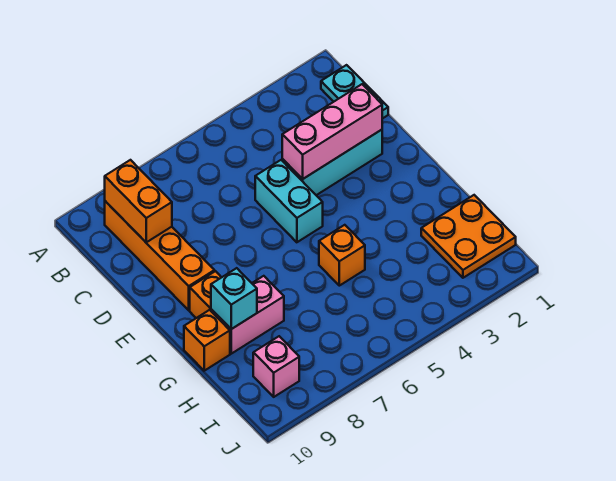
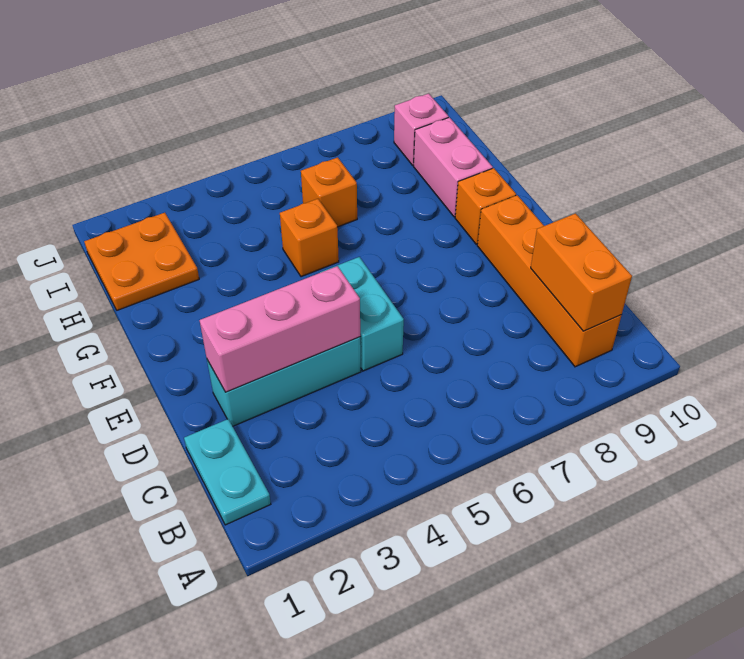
pink brick G8:G9 level 1 -> pink brick G9:H9 level 1
cyan brick G9 level 2 -> none
orange brick G10 level 1 -> orange brick H6 level 1

